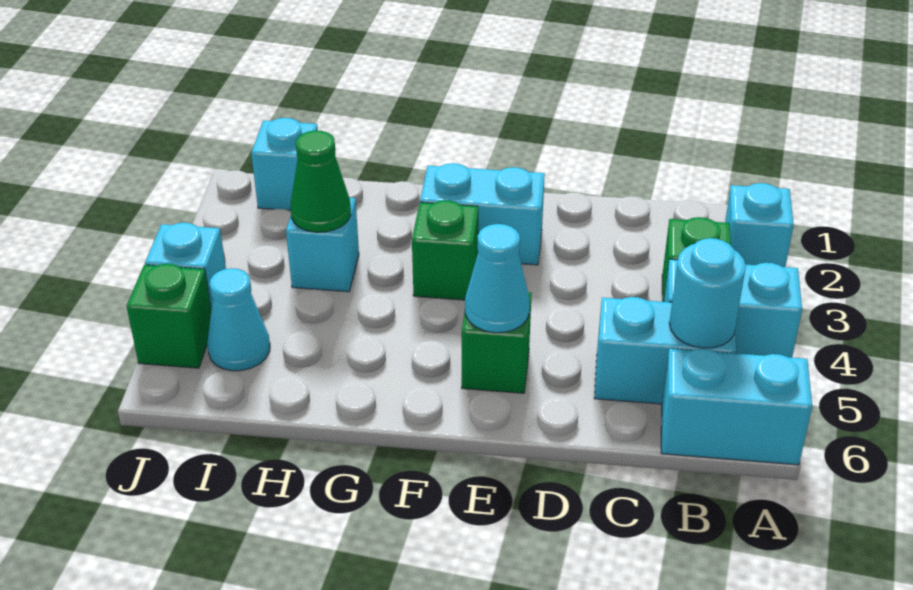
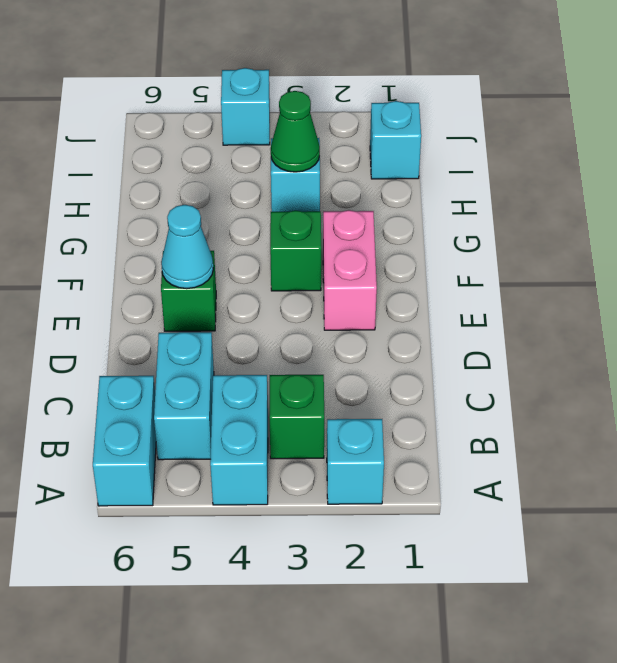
cyan round brick B5 level 2 -> none
cyan brick E2:F2 level 1 -> pink brick E2:F2 level 1
cyan cone I5 level 1 -> none
green brick J5 level 1 -> none

